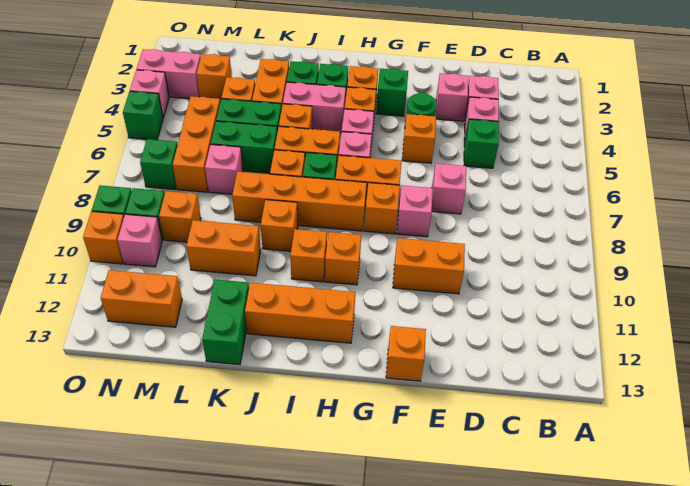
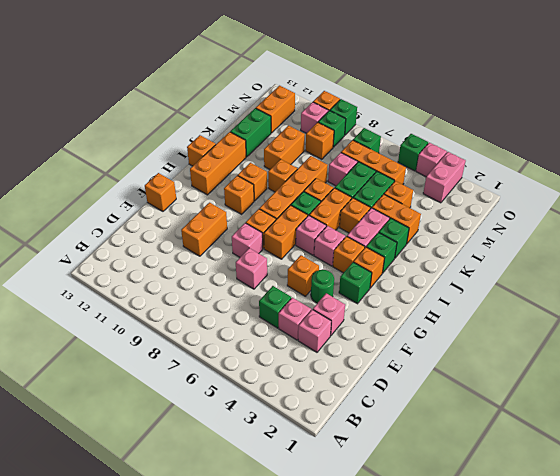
green brick K12:K13 level 1 -> green brick K12:L12 level 1
orange brick M3 level 1 -> orange brick I13 level 1

